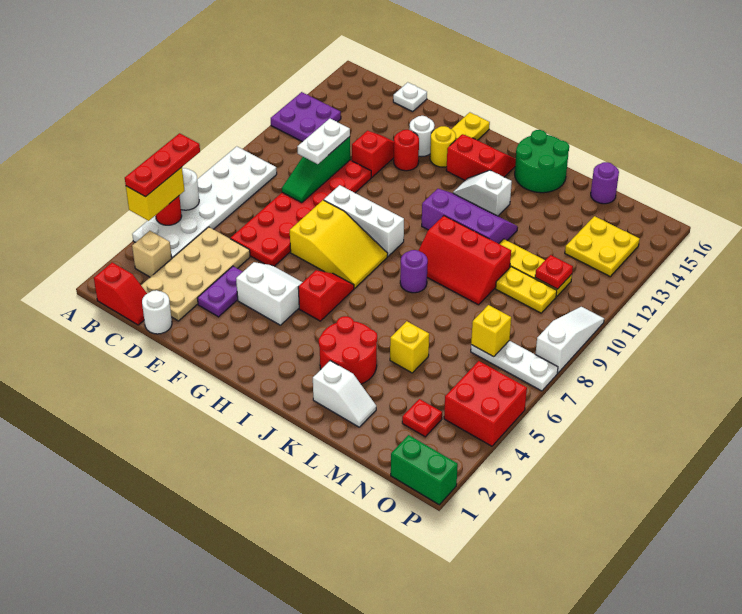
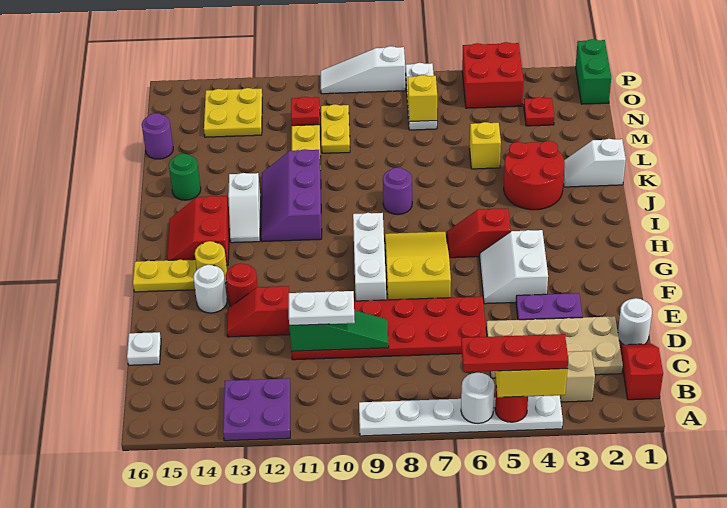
white plate A4:B9 level 1 -> white plate A4:A9 level 1
red slope J9:L10 level 1 top 10 -> none
green round brick J15:K16 level 1 -> green round brick K15 level 1
white slope K2:L2 level 1 top K -> white slope K1:K2 level 1 top 1

